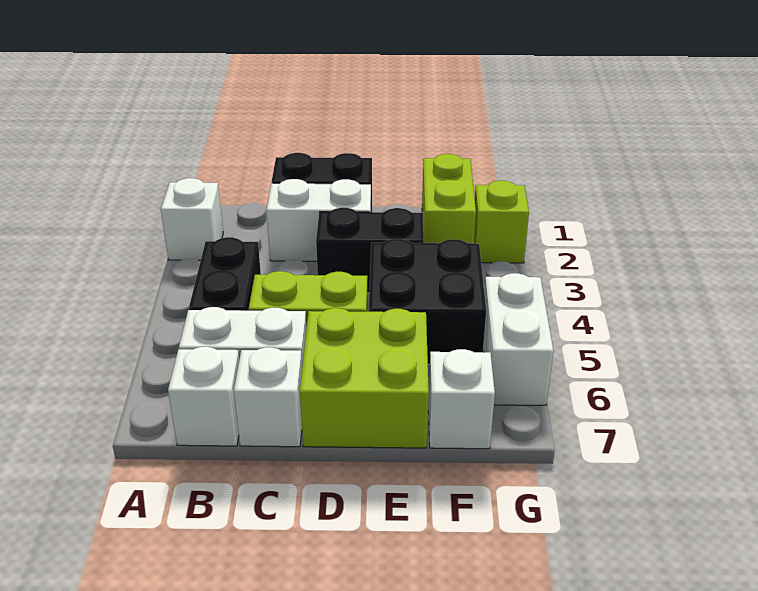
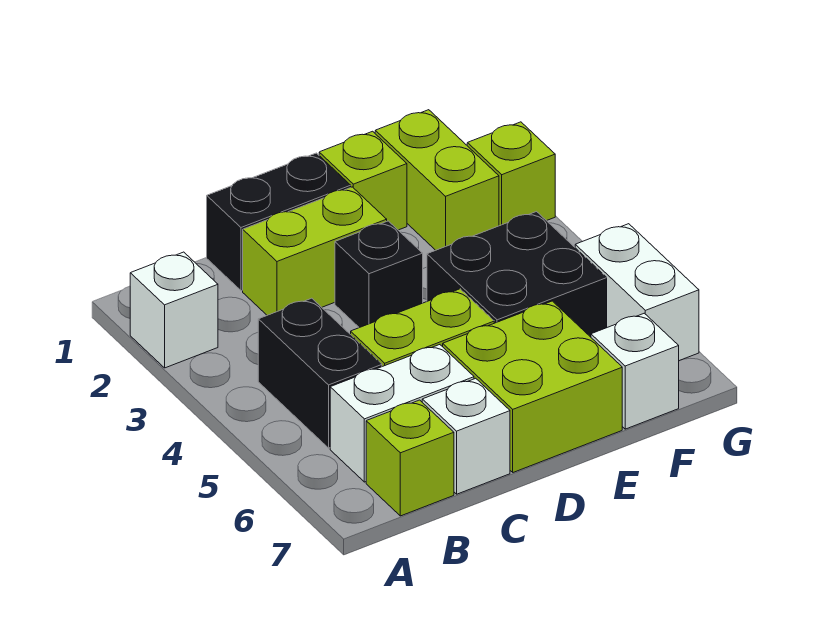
white brick B7 level 1 -> lime brick B7 level 1
white brick C2:D2 level 1 -> lime brick C2:D2 level 1
black brick D3:E3 level 1 -> black brick D3 level 1
none -> lime brick E1 level 1

